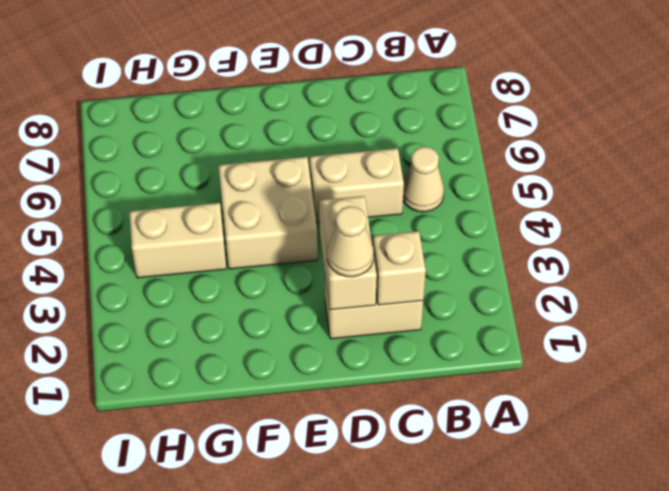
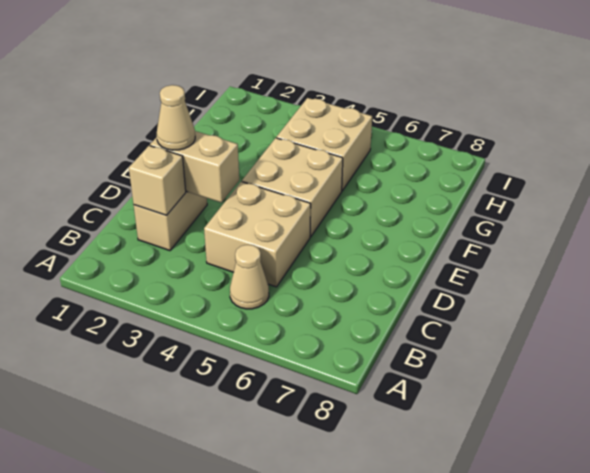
tan brick C5:D5 level 1 -> tan brick C4:D5 level 1
tan brick G4:H4 level 1 -> tan brick G4:H5 level 1

